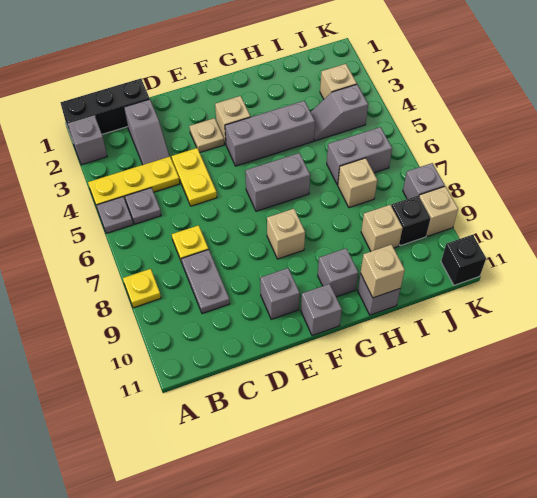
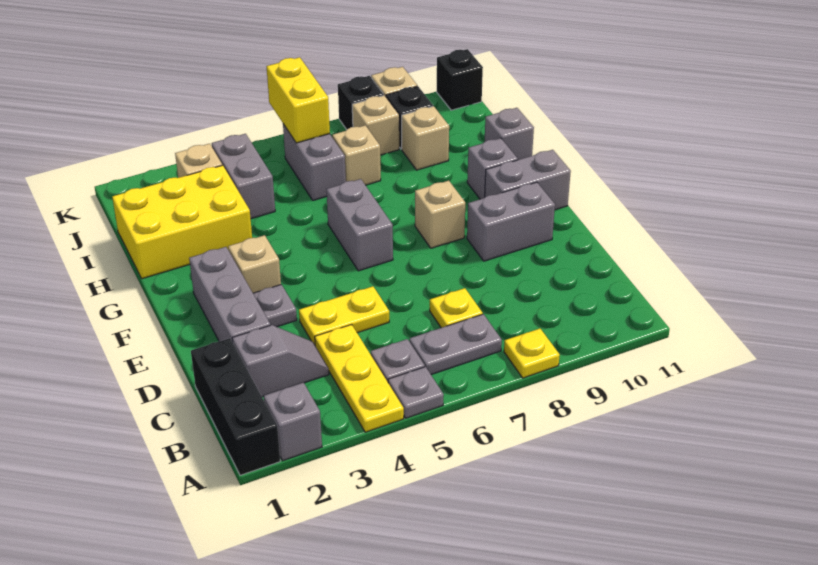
grey plate C8:C9 level 1 -> grey plate B6:B7 level 1
tan plate E3 level 1 -> grey plate E3 level 1
grey brick E10 level 1 -> grey brick E9:E10 level 1
grey brick F4:H4 level 1 -> grey brick D2:F2 level 1
grey brick F11 level 1 -> grey brick F10:F11 level 1
none -> yellow brick H1:I3 level 1
tan brick H11 level 2 -> tan brick J8 level 1
grey slope I4:J4 level 1 top J -> grey brick I4:J4 level 1
none -> yellow brick J6:K6 level 2
grey brick K8 level 1 -> black brick K8 level 1

